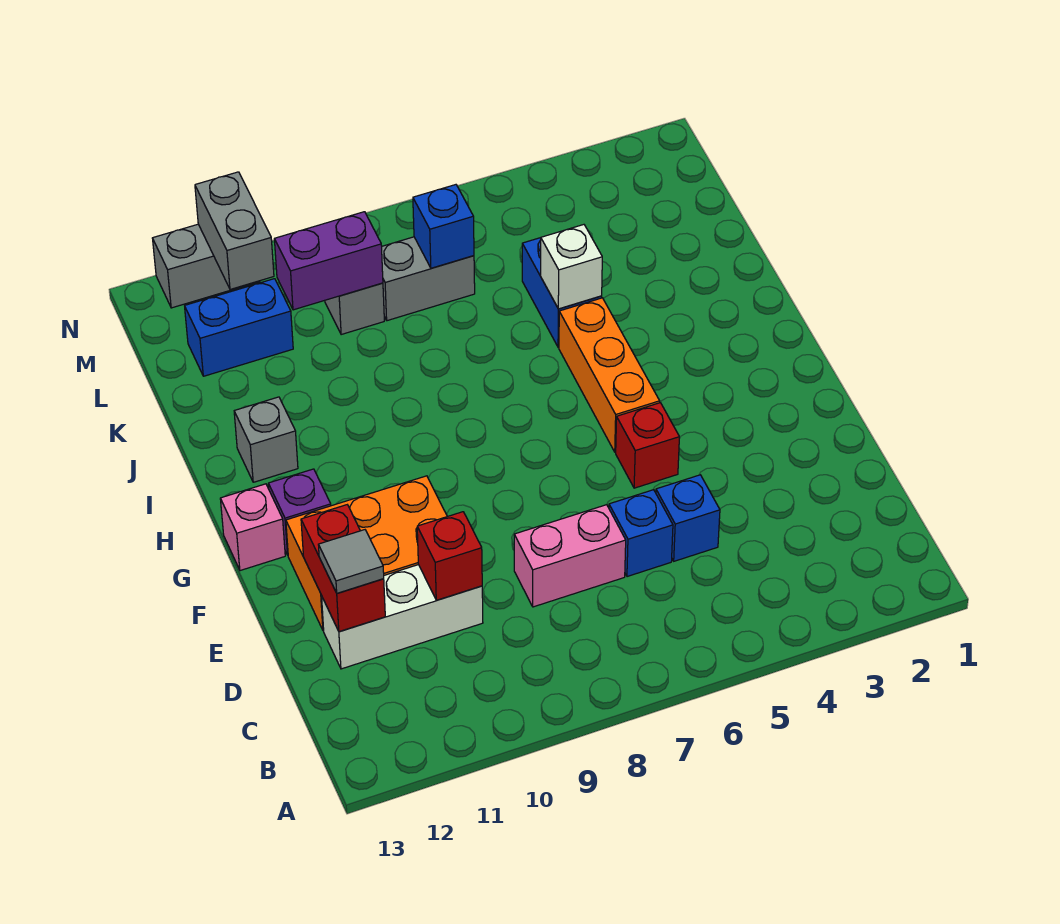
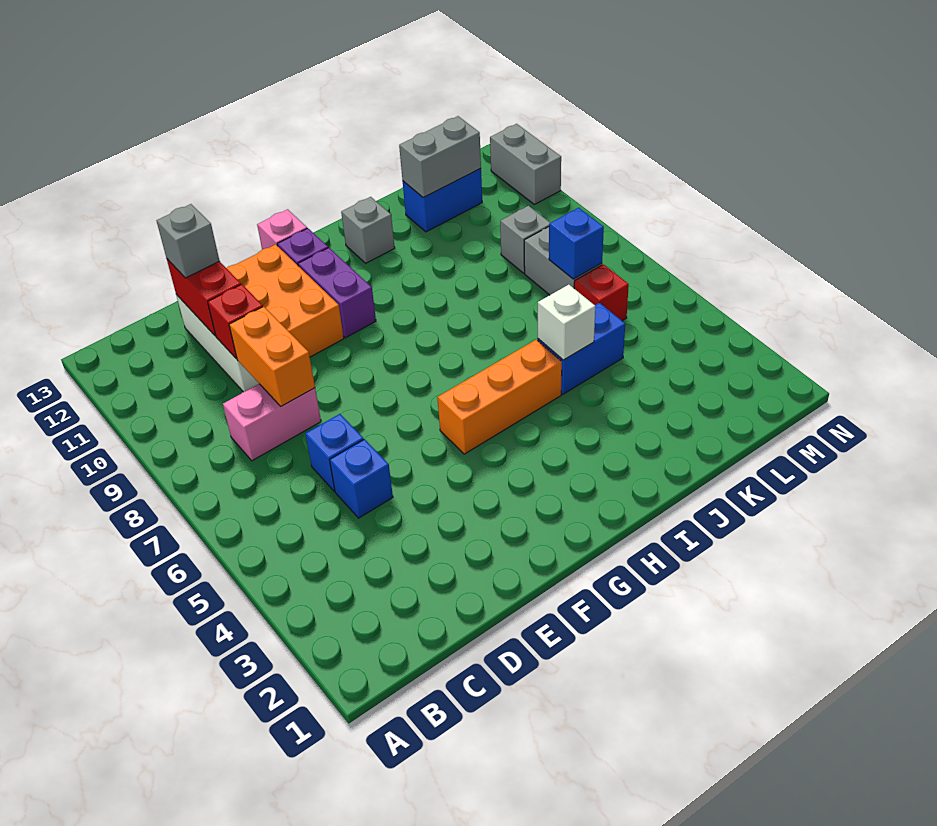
pink brick D7:D8 level 1 -> pink brick C8:D8 level 1
none -> orange brick D8:D9 level 2
red brick D12:E12 level 2 -> red brick D11:D12 level 2
grey tile D12 level 3 -> grey brick D12 level 3
red brick F5 level 1 -> red brick L6 level 1
purple brick L9:L10 level 2 -> purple brick G10:G11 level 1
blue brick L11:L12 level 1 -> blue brick K12:L12 level 1
grey brick M11:N11 level 2 -> grey brick K12:L12 level 2

